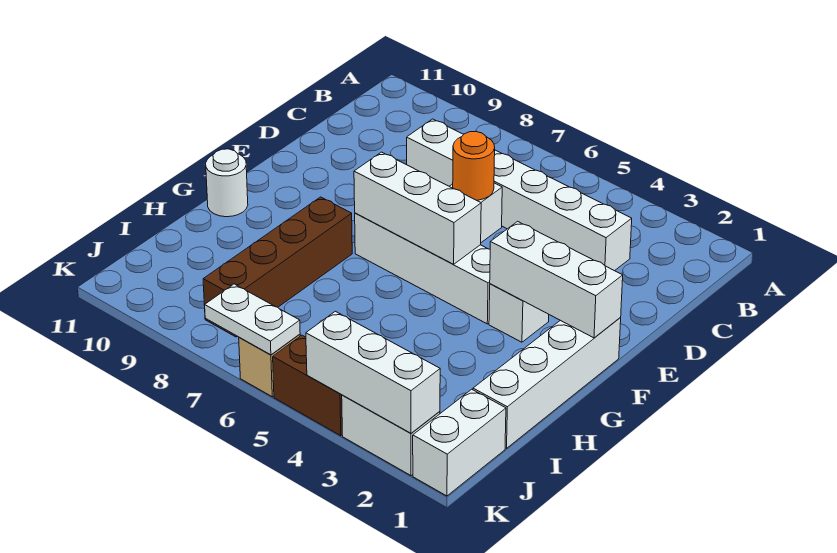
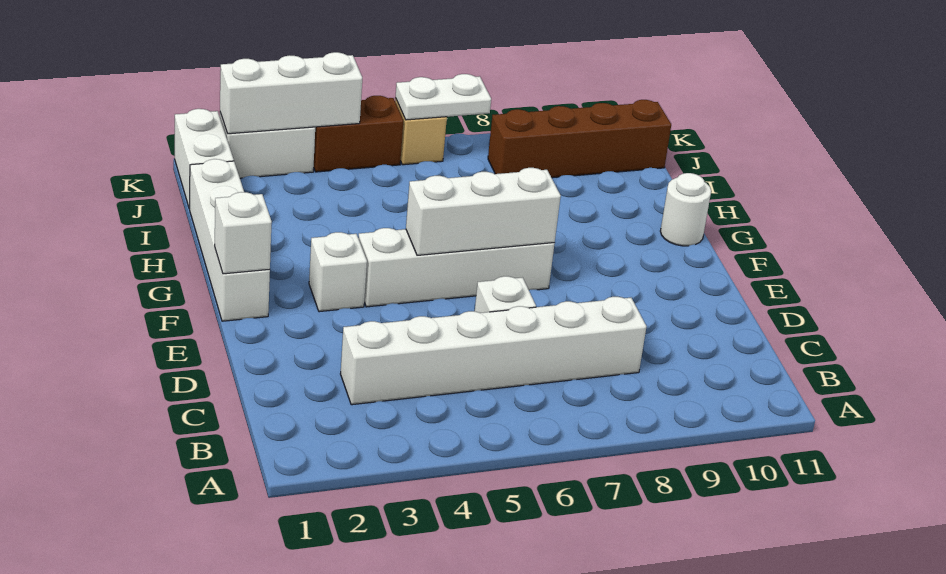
orange round brick D6 level 2 -> none
white brick F1:F3 level 2 -> white brick F1 level 2
brown brick G8:J8 level 1 -> brown brick J8:J11 level 1

